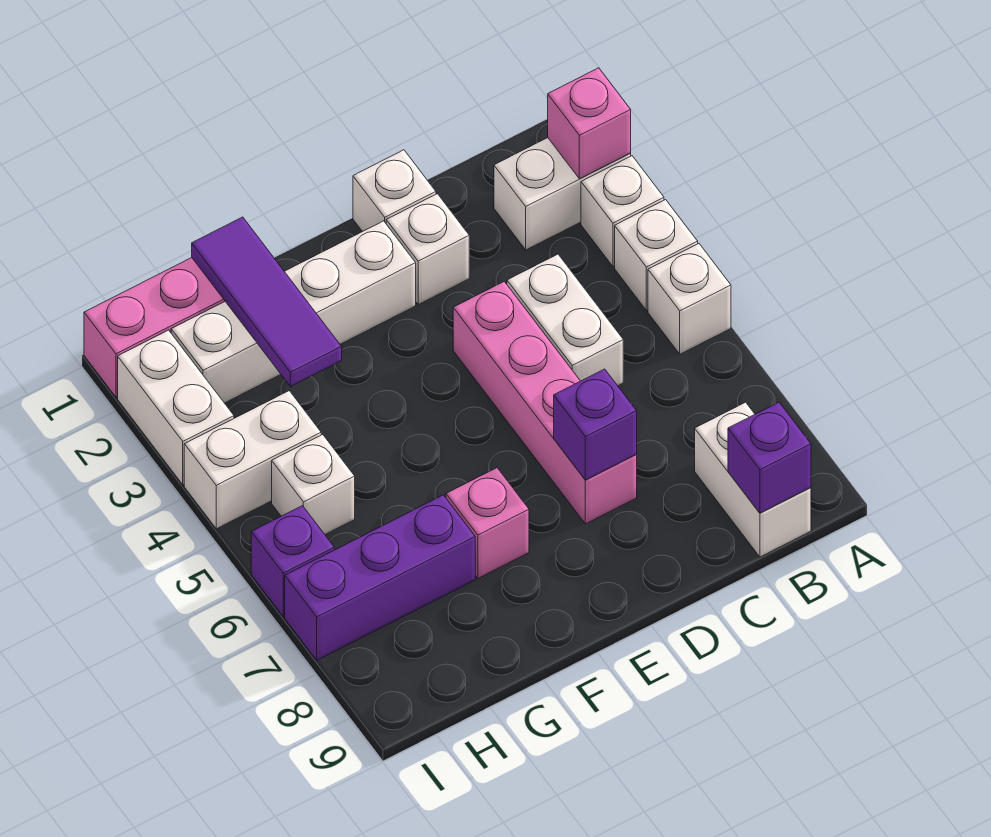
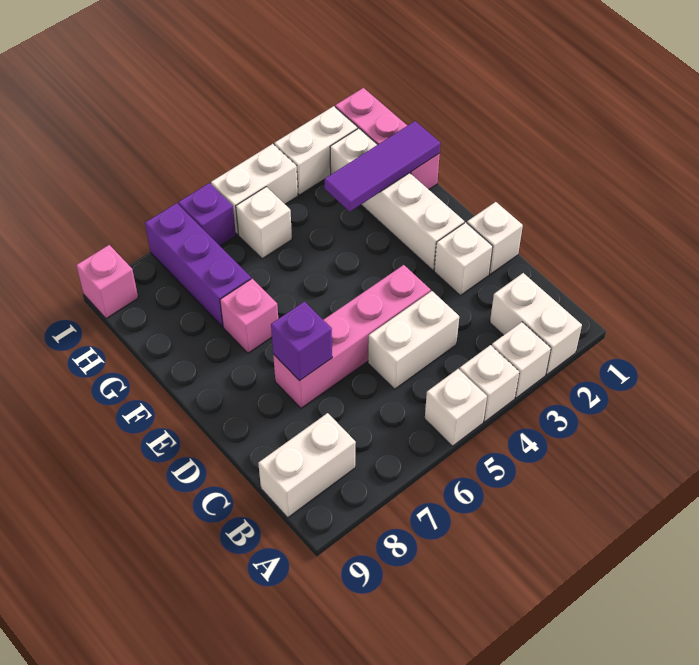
pink brick A2 level 2 -> pink brick I9 level 1
purple brick B9 level 2 -> none
white brick H4:I4 level 1 -> white brick I4:I5 level 1

